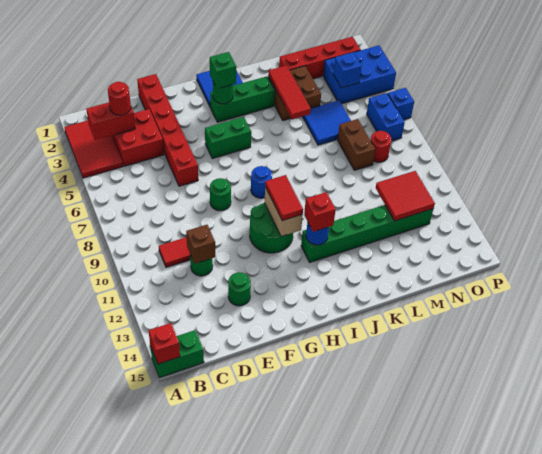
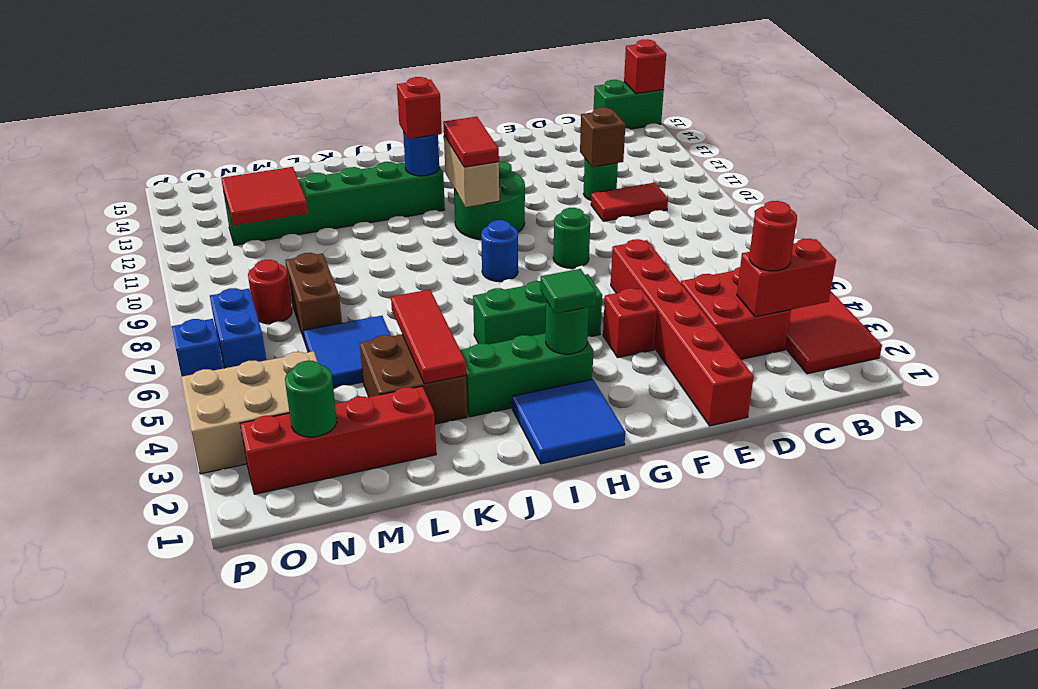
green round brick E13 level 1 -> green round brick N2 level 2
none -> red brick F4 level 1
green brick G5:H5 level 1 -> green brick G5:I5 level 1
green brick H3 level 3 -> green tile H3 level 3
blue brick N3:P4 level 1 -> tan brick N3:P4 level 1
blue brick N4 level 2 -> none

